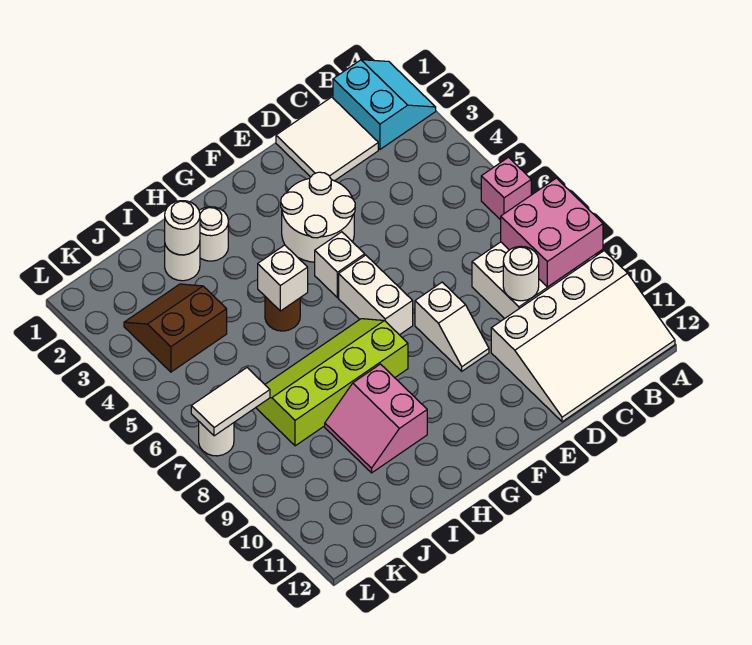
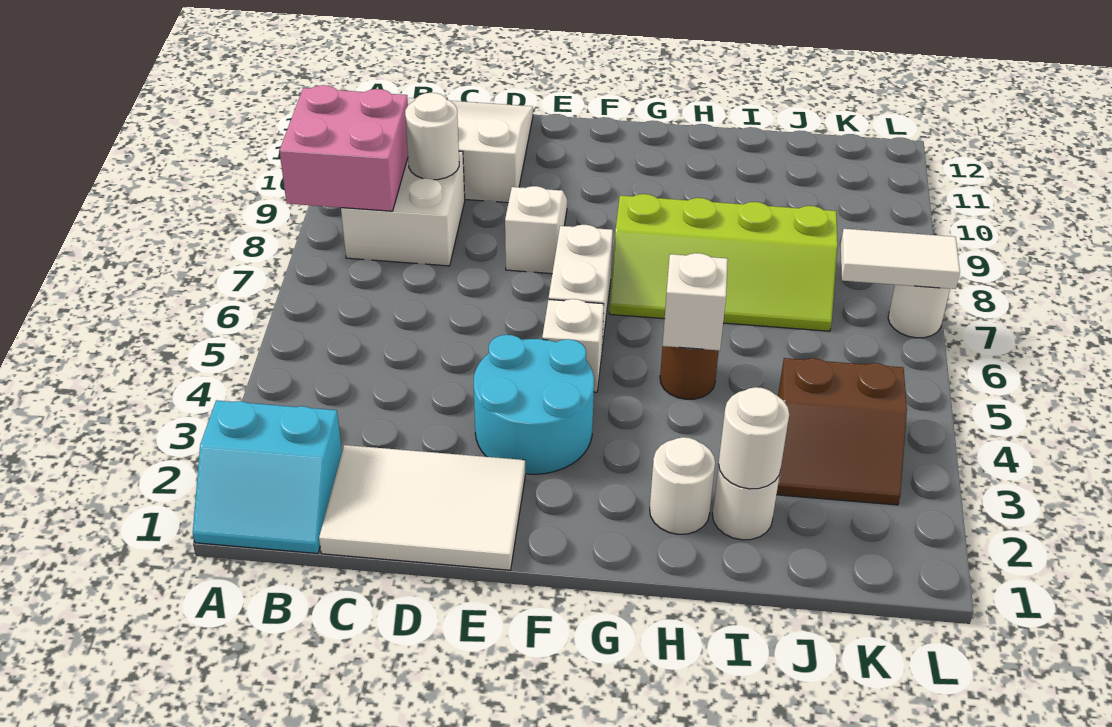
cyan slope A1:B2 level 1 top B -> cyan slope A1:B2 level 1 top 2
pink brick A6 level 1 -> none
white tile C1:D2 level 1 -> white tile C1:E2 level 1
white round brick E3:F4 level 1 -> cyan round brick E3:F4 level 1
pink slope H9:I10 level 1 top H -> none

